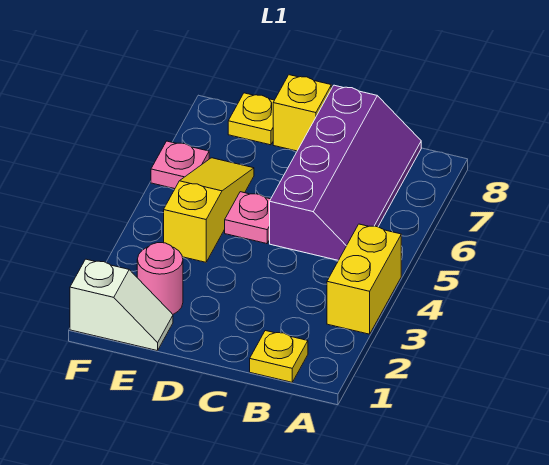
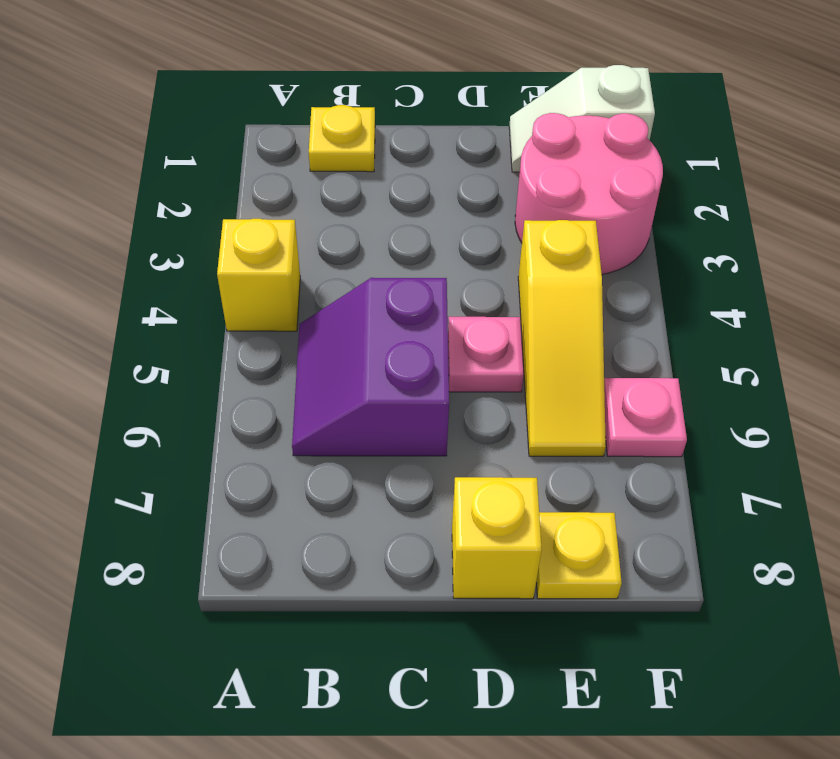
yellow brick A3:A4 level 1 -> yellow brick A4 level 1
purple slope B5:C8 level 1 top C -> purple slope B5:C6 level 1 top C
pink round brick E2 level 1 -> pink round brick E2:F3 level 1

